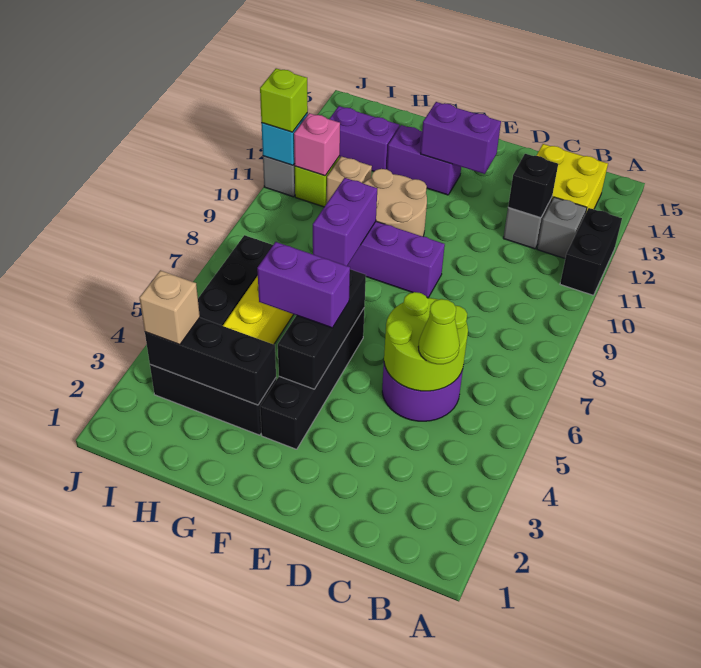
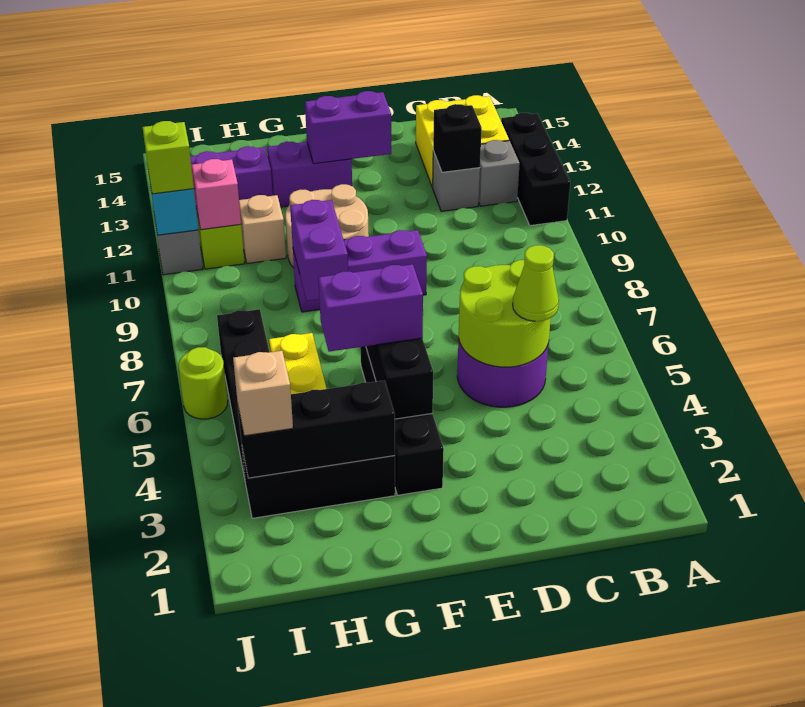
black brick A11:A12 level 1 -> black brick A11:A13 level 1
none -> lime round brick J6 level 1

